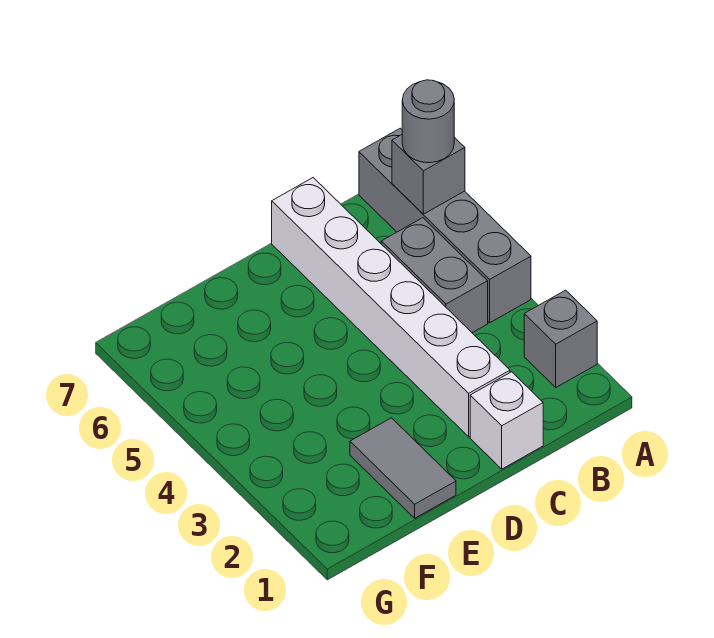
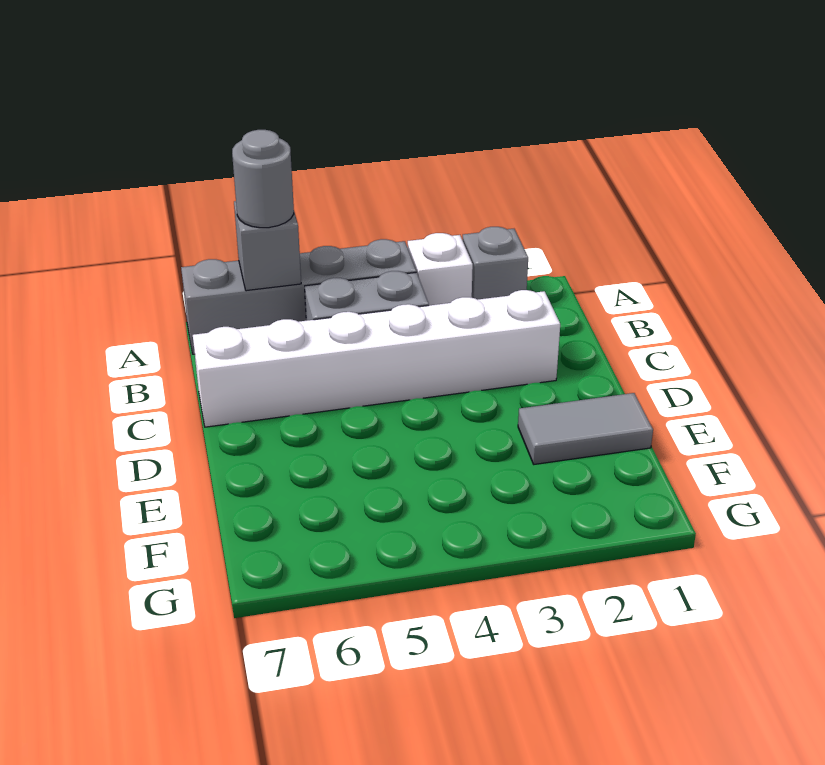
white brick C1 level 1 -> white brick A3 level 1

